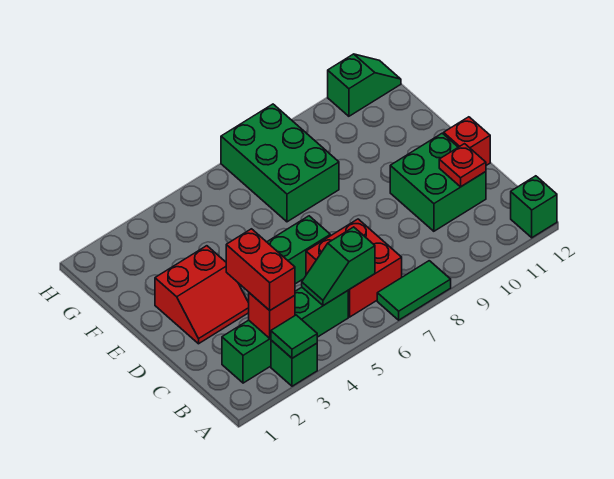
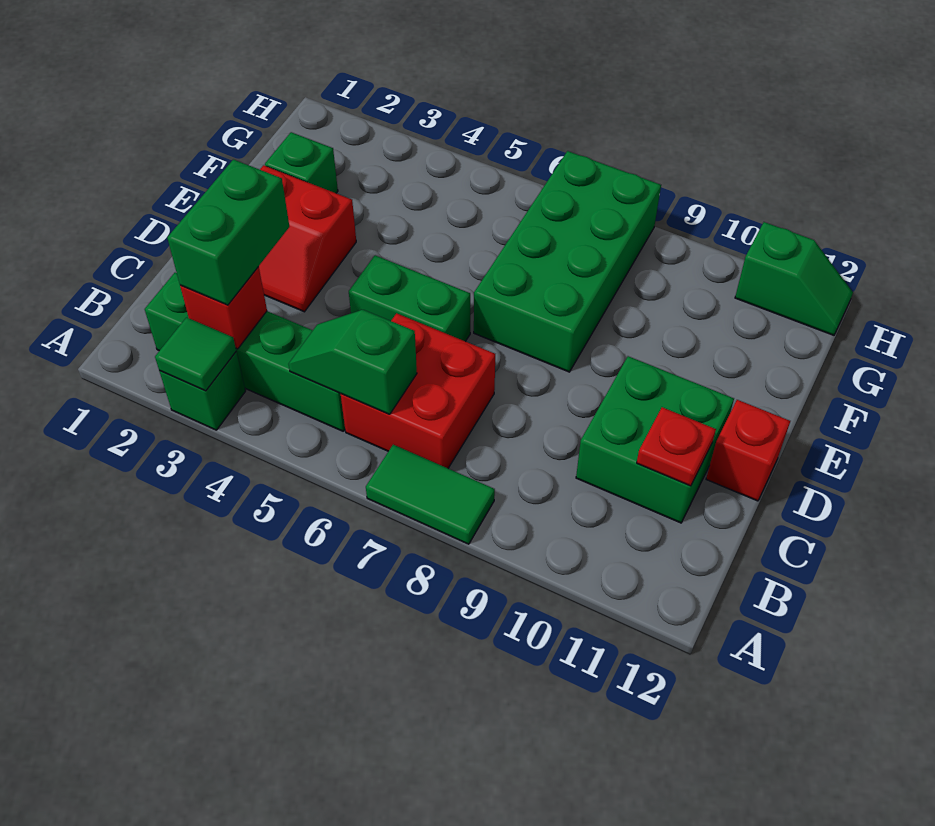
green brick A12 level 1 -> green brick F2 level 1
red brick B3:C3 level 3 -> green brick B3:C3 level 3
green brick F7:H8 level 1 -> green brick E7:H8 level 1

